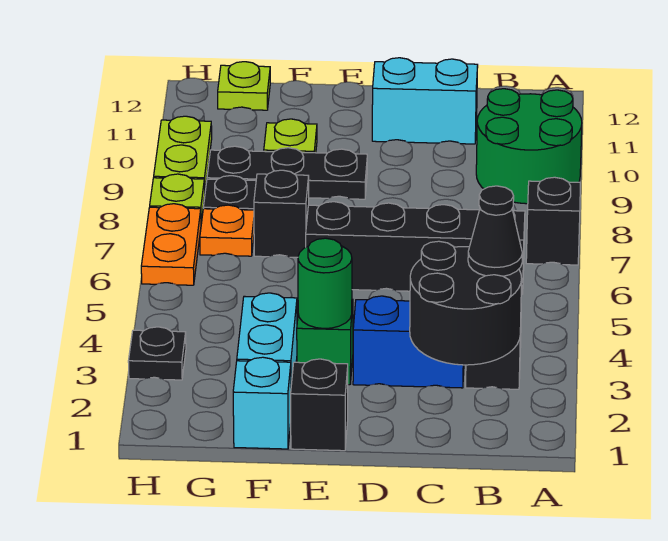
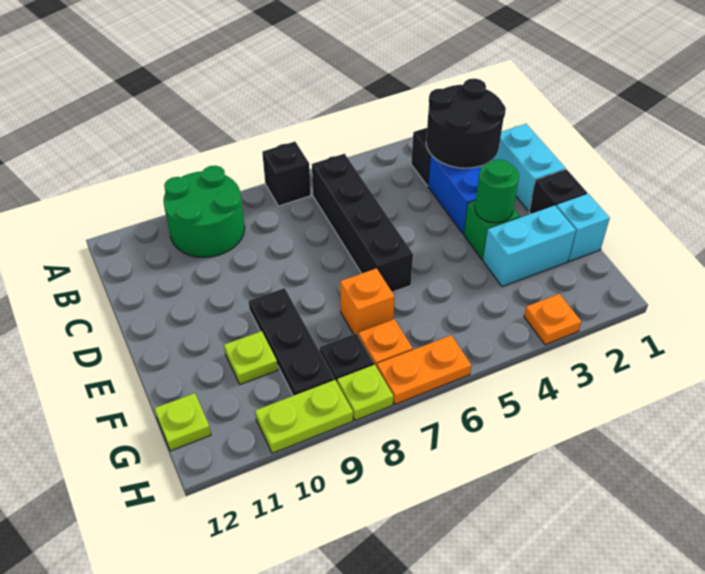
black cone B3 level 3 -> none
cyan brick C11:D11 level 1 -> cyan brick C1:D1 level 1
black brick F7 level 1 -> orange brick F7 level 1
black plate H3 level 1 -> orange plate H3 level 1

